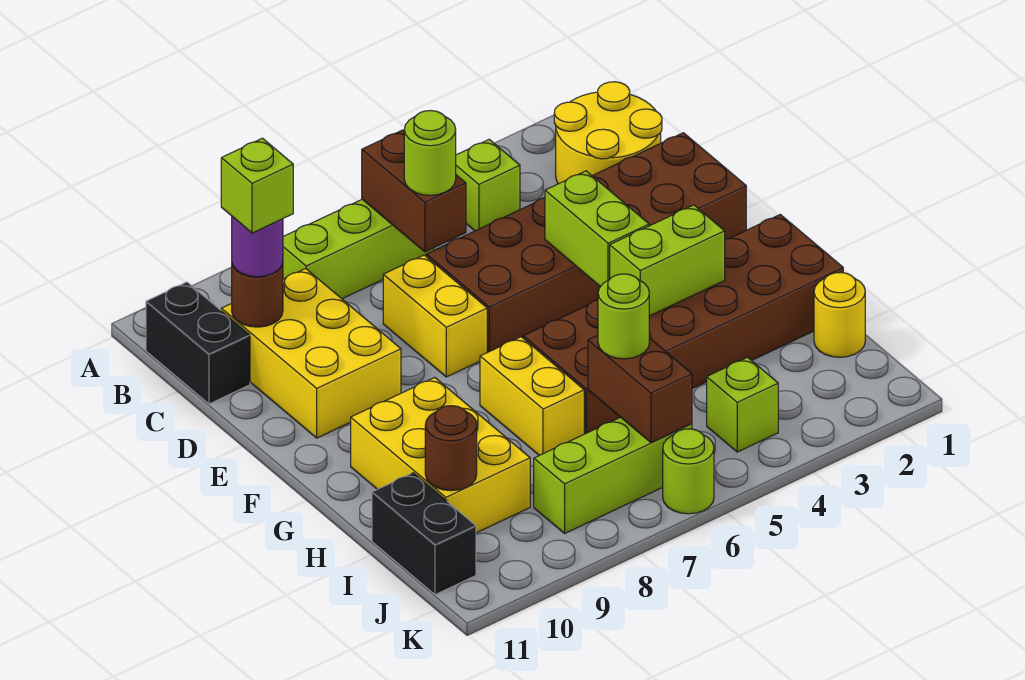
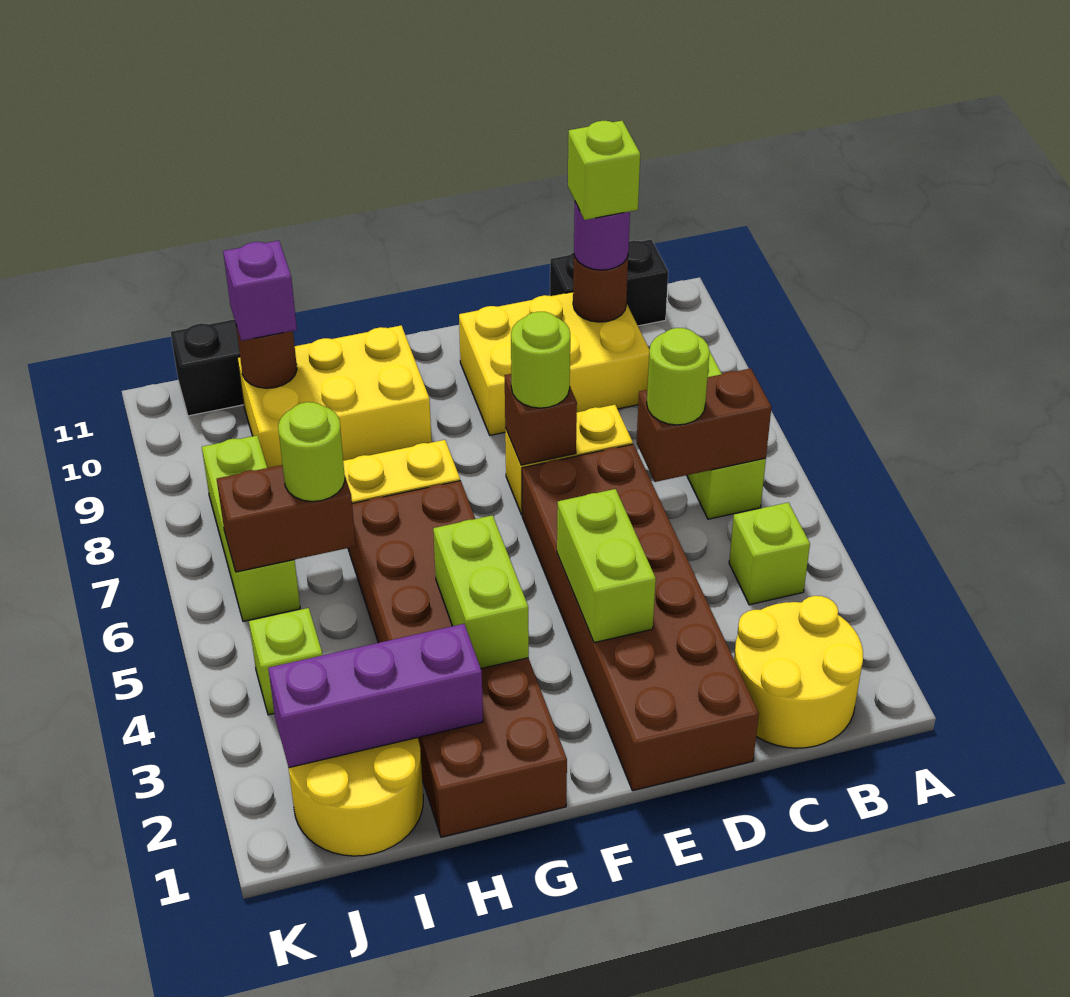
lime brick E4:F4 level 2 -> lime brick E3:E4 level 2
none -> brown brick E7 level 2
none -> purple brick H2:J2 level 2
yellow round brick I1 level 1 -> yellow round brick I1:J2 level 1
none -> purple brick I10 level 3
lime round brick K6 level 1 -> lime round brick E7 level 3

